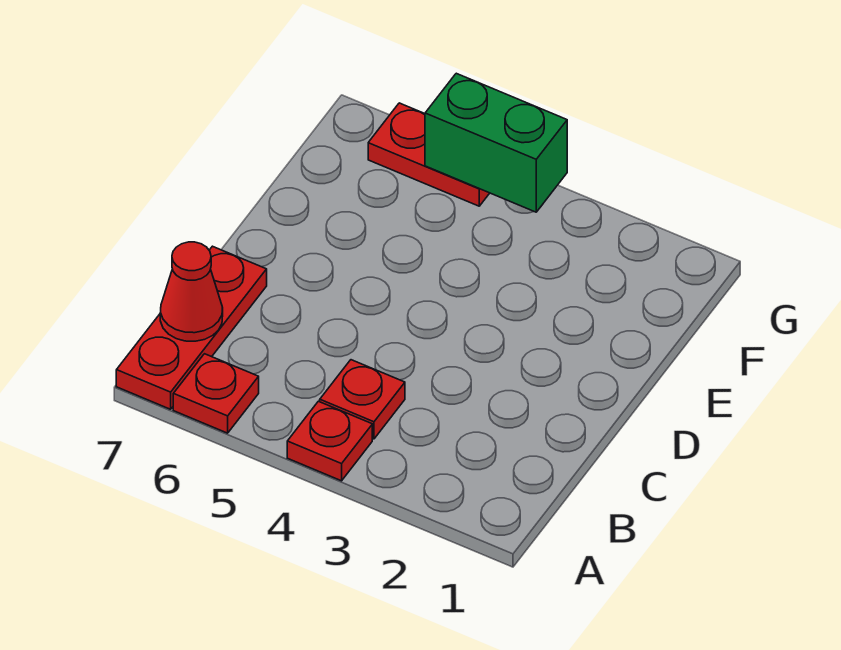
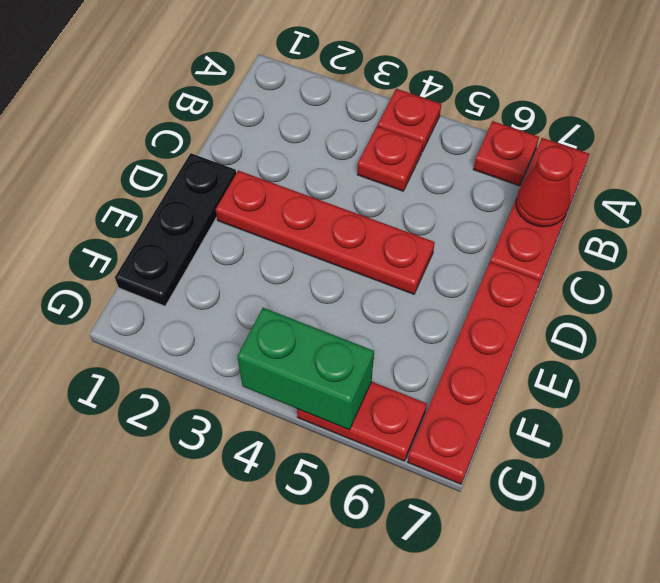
none -> black plate D1:F1 level 1
none -> red plate D2:D5 level 1
none -> red plate D7:G7 level 1

